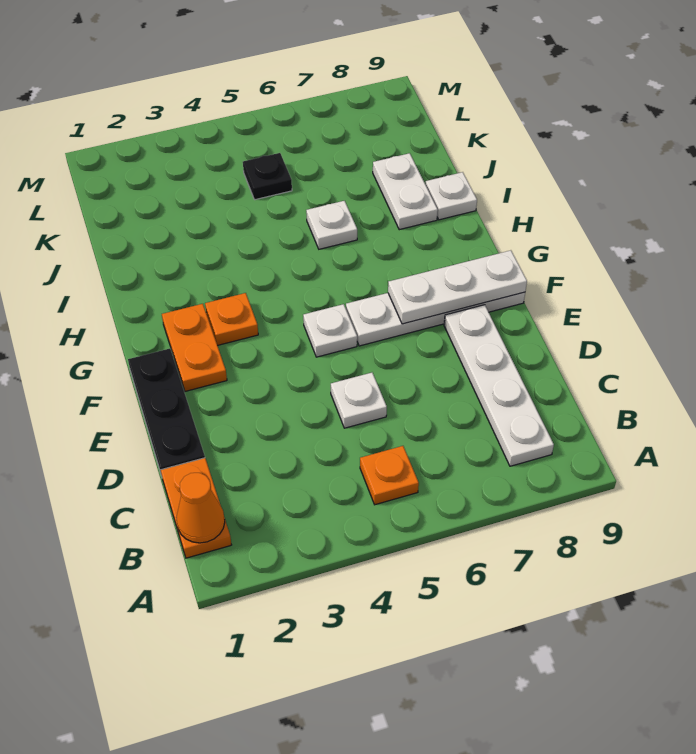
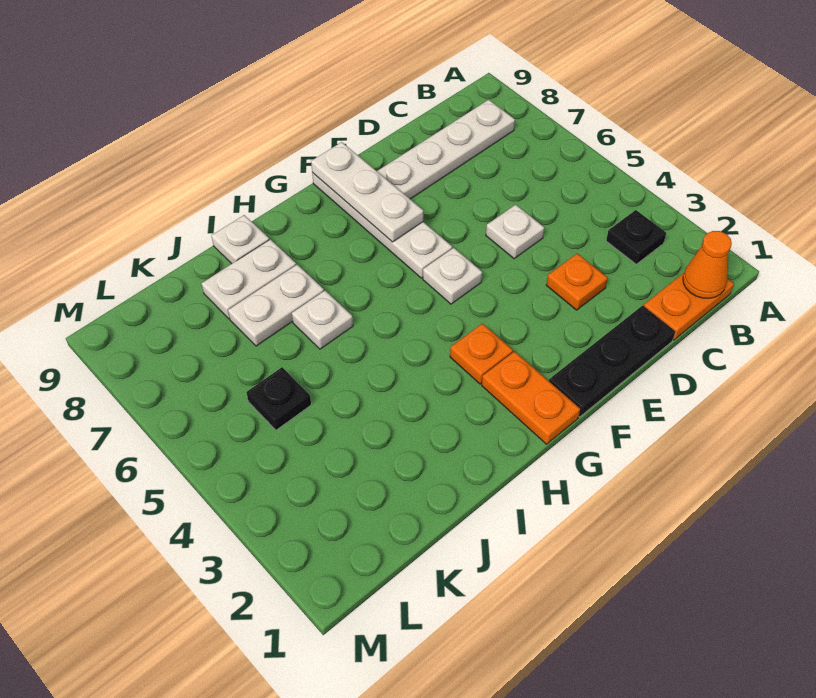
none -> black plate B3 level 1
orange plate B5 level 1 -> orange plate D3 level 1
orange plate F2:G2 level 1 -> orange plate G1:G2 level 1
none -> white plate I7:J7 level 1

